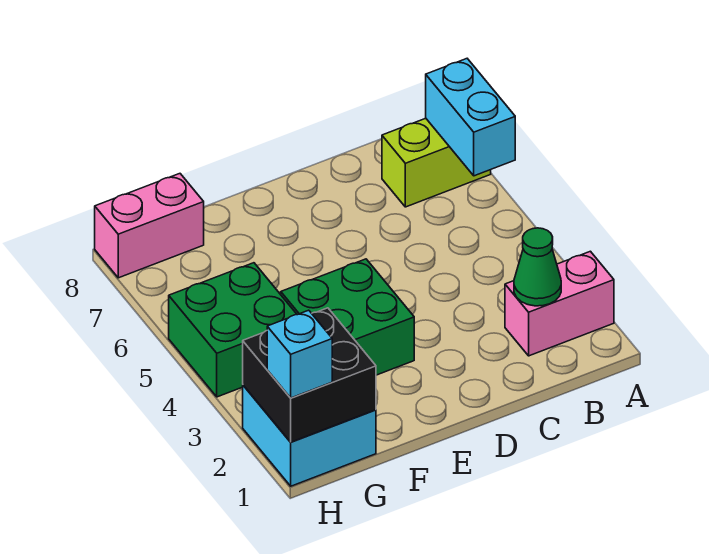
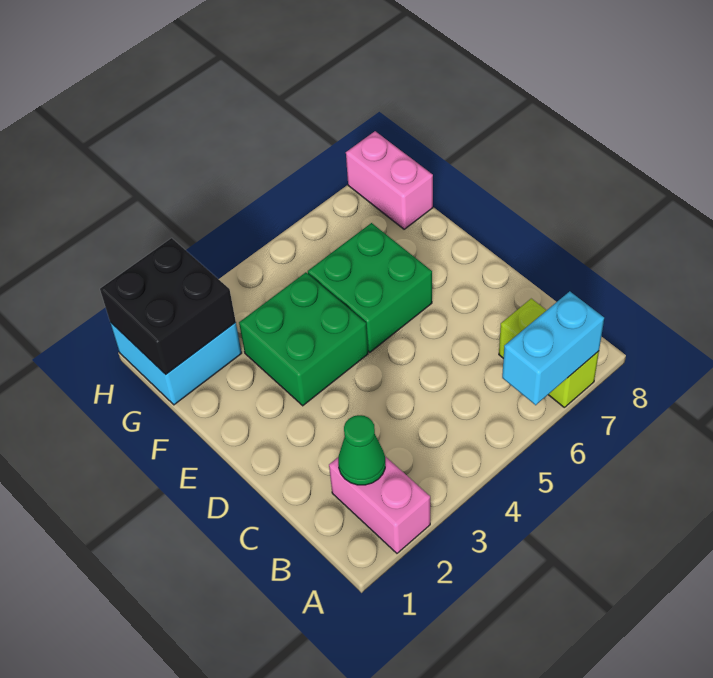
green brick G4:H5 level 1 -> green brick E5:F6 level 1
cyan brick H1 level 3 -> none

